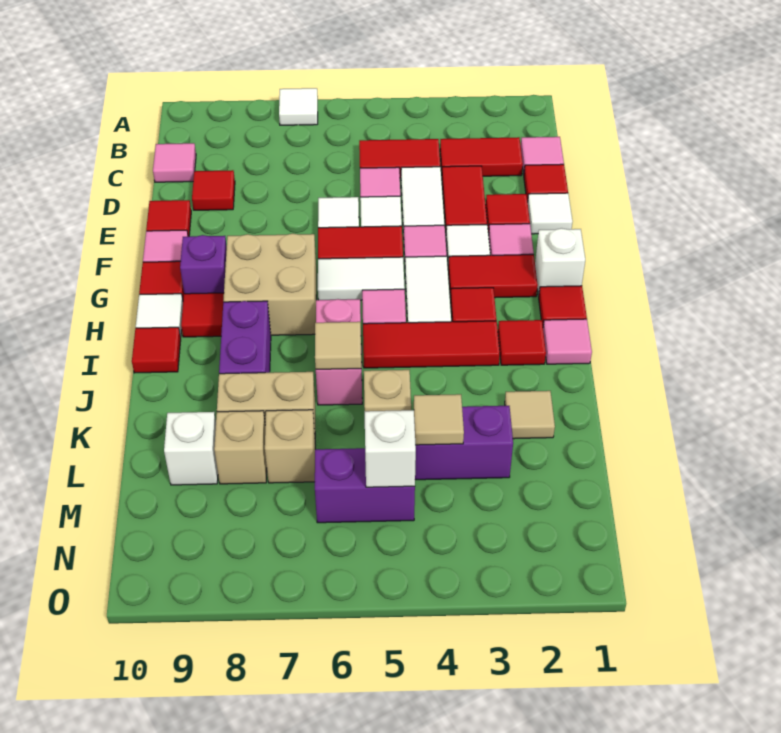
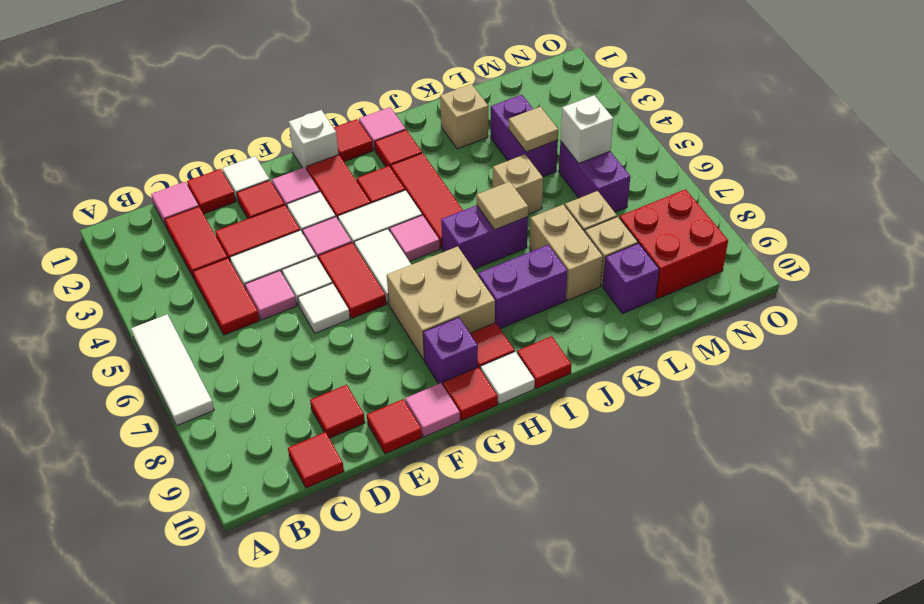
white tile A7 level 1 -> white tile A5:A7 level 1
pink tile C10 level 1 -> red tile C10 level 1
pink brick I6:J6 level 1 -> purple brick I6:J6 level 1
tan tile K2 level 1 -> tan brick K2 level 1
white brick L9 level 1 -> purple brick L9 level 1
none -> red brick M8:N9 level 1

